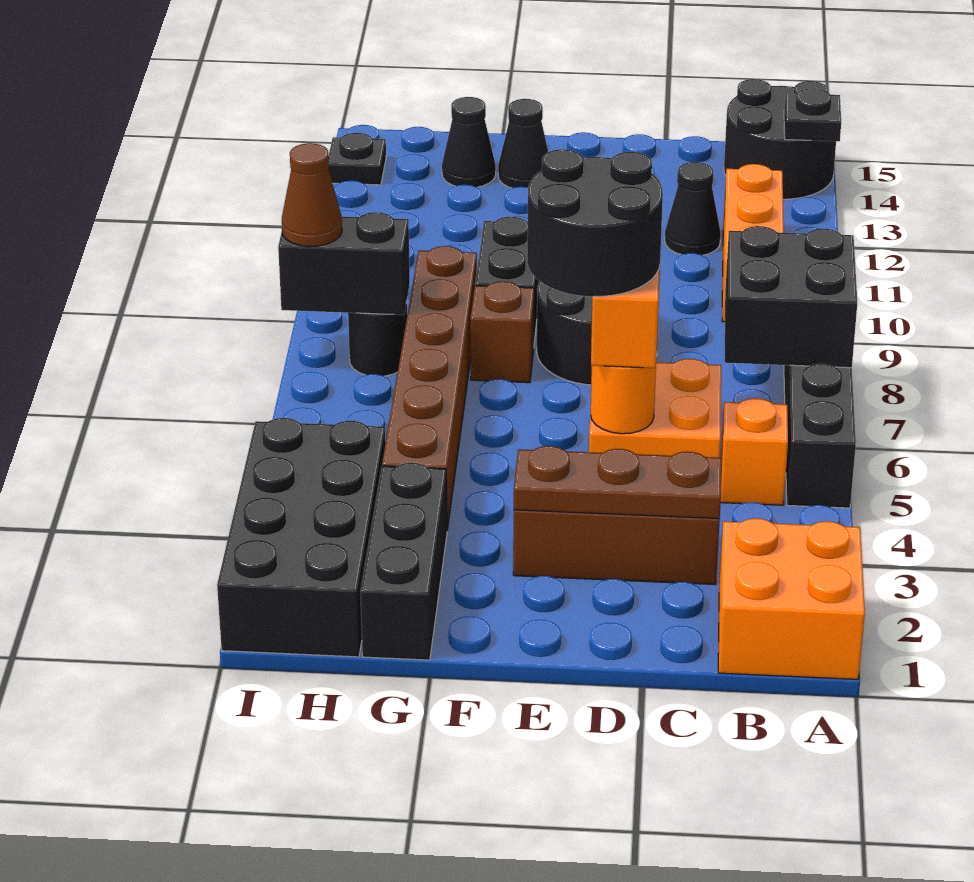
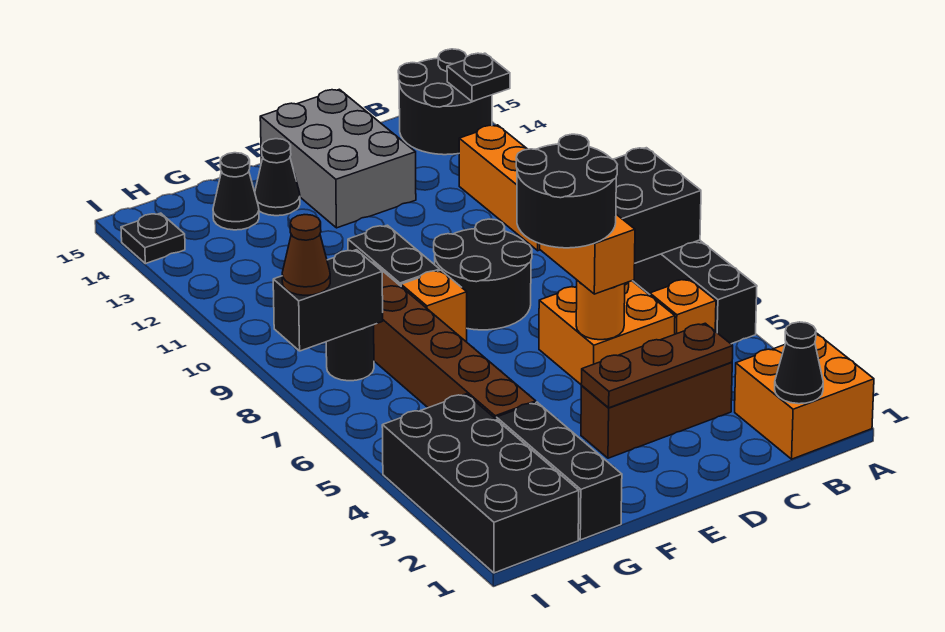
black cone C12 level 1 -> black cone B1 level 2
none -> grey brick D13:E15 level 1
brown brick F8 level 1 -> orange brick F8 level 1

